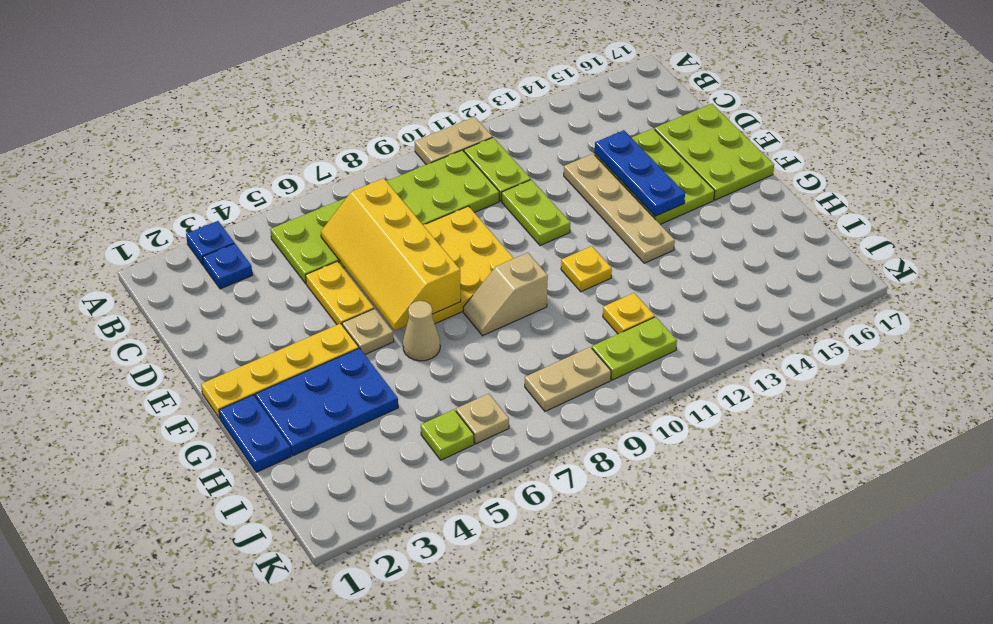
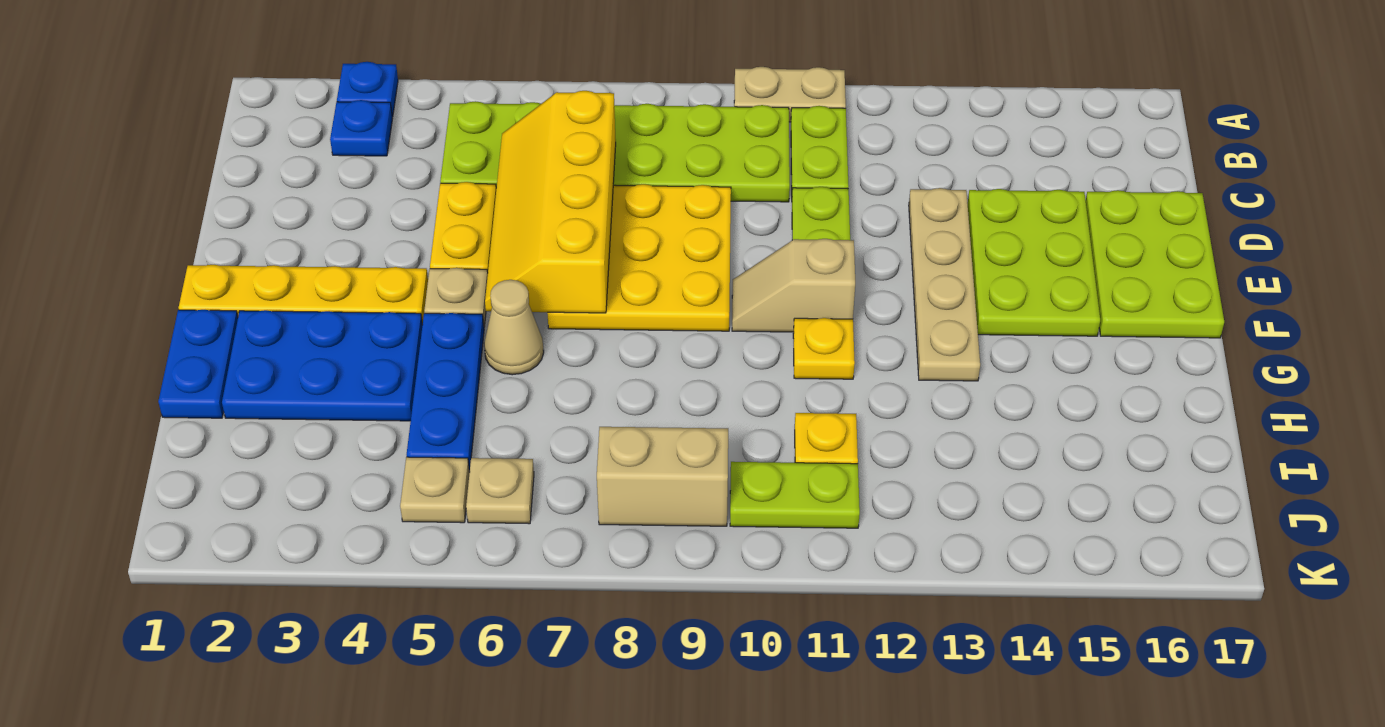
blue plate D14:F14 level 2 -> blue plate G5:I5 level 1
tan slope G8:G9 level 1 top 9 -> tan slope F10:F11 level 1 top 11
lime plate J5 level 1 -> tan plate J5 level 1
tan plate J8:J9 level 1 -> tan brick J8:J9 level 1

